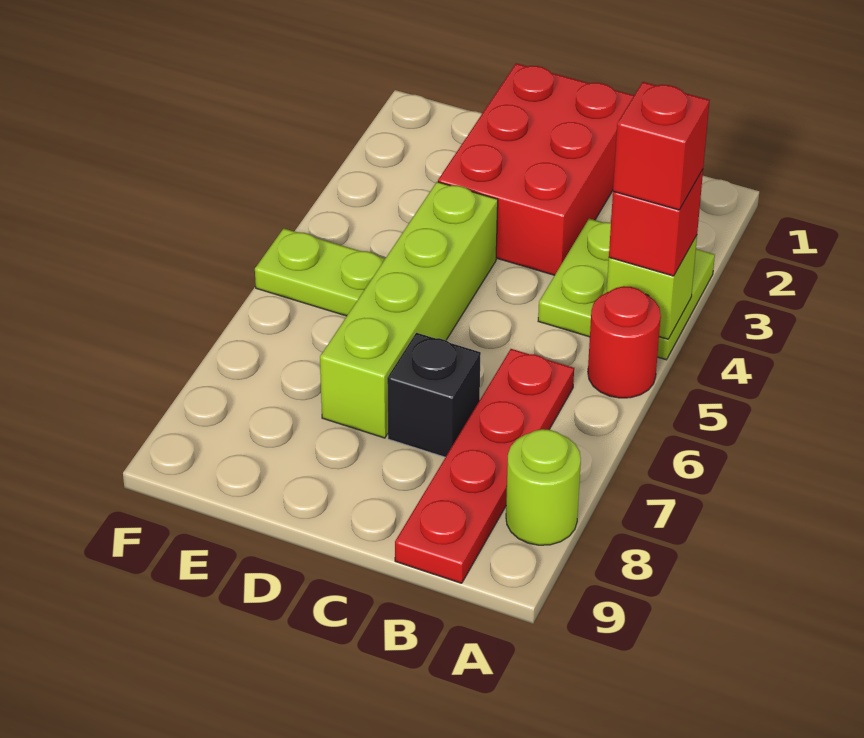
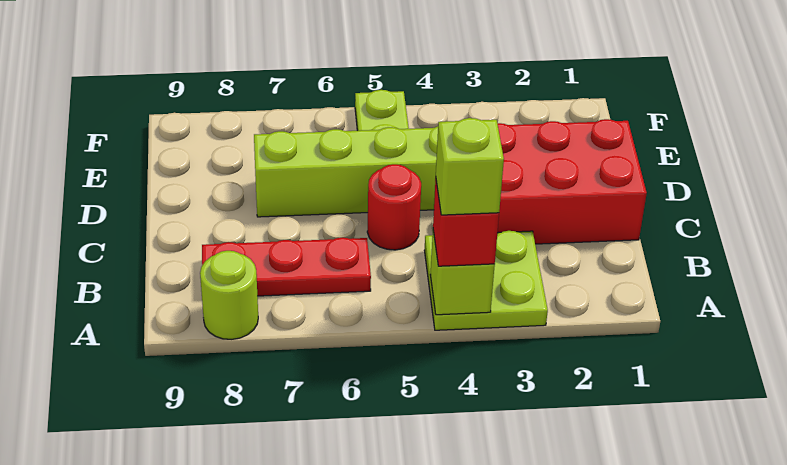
red brick A4 level 4 -> lime brick A4 level 4
red round brick A5 level 1 -> red round brick C5 level 1
red plate B6:B9 level 1 -> red plate B6:B8 level 1
black brick C7 level 1 -> none

